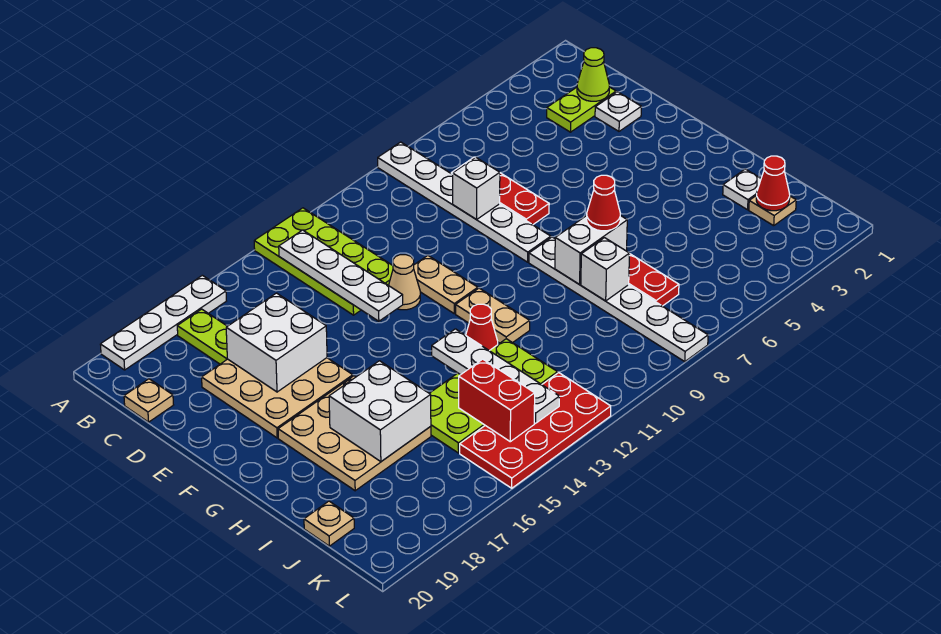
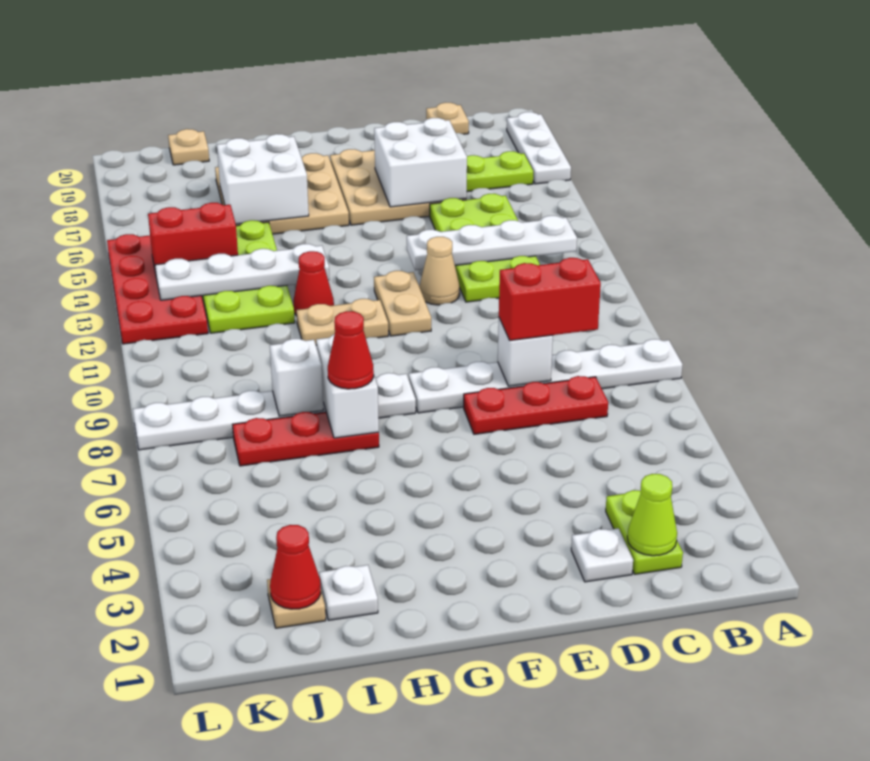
lime plate A12:D13 level 1 -> lime plate C12:D15 level 1
white plate A16:A19 level 1 -> white plate A17:A19 level 1
none -> red brick C8:D8 level 3
tan plate E11:F11 level 1 -> tan plate F11:F12 level 1

